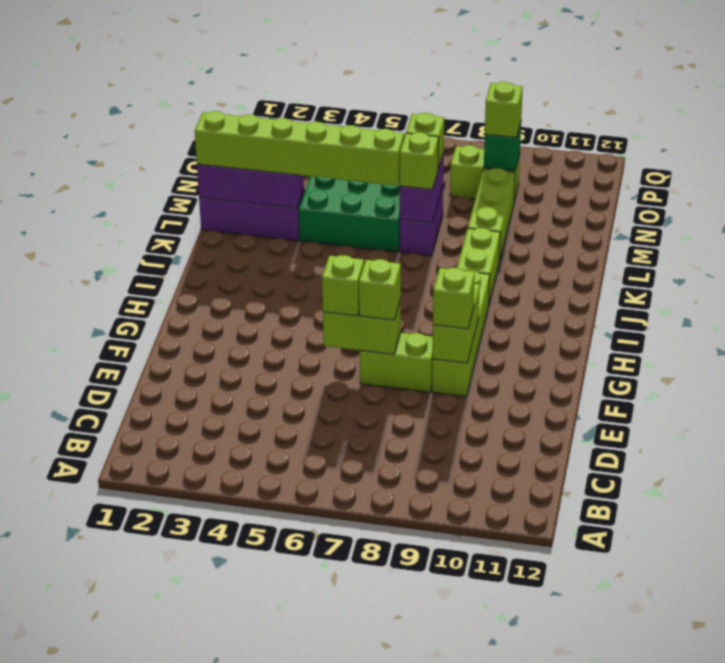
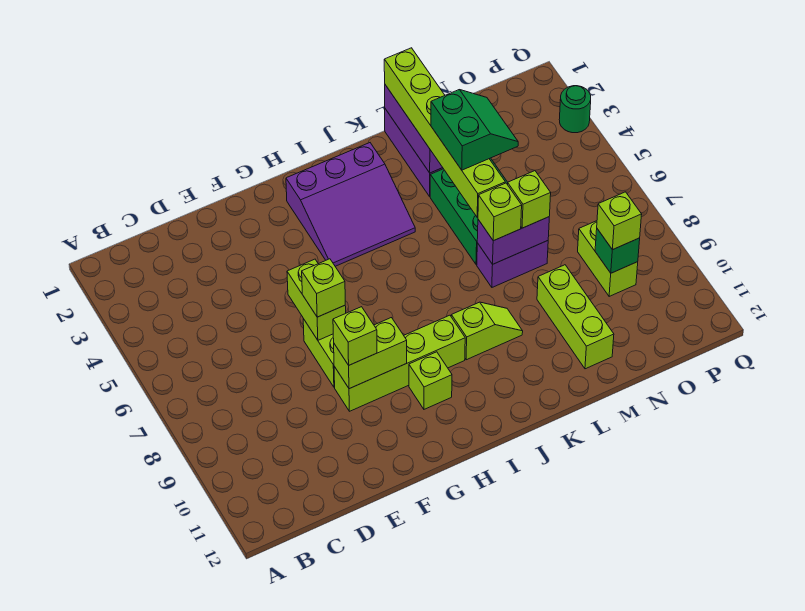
lime brick F6 level 3 -> lime brick H10 level 1
none -> purple slope H2:J4 level 1 top 2
lime brick J9:K9 level 1 -> lime slope J9:K9 level 1 top J
none -> green slope L4:M5 level 4 top L
lime brick L9:N9 level 1 -> lime brick M9:M11 level 1
none -> green round brick Q3 level 1

